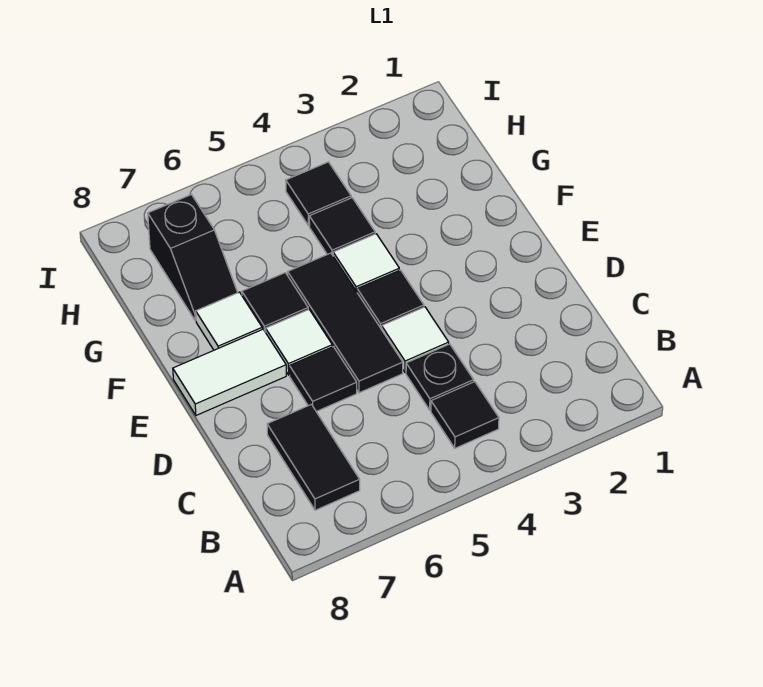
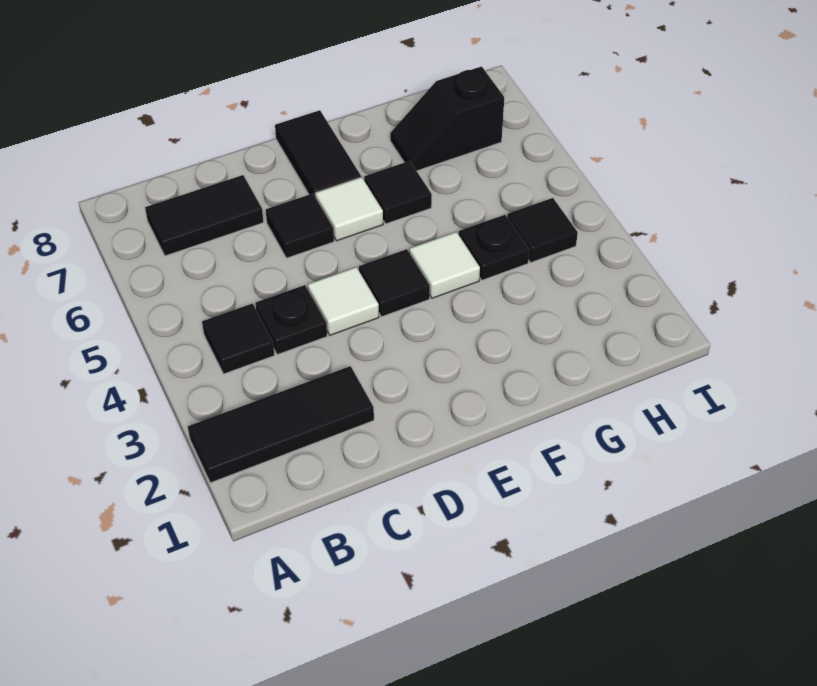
black tile D5:F5 level 1 -> black tile A2:C2 level 1
white tile E7:E8 level 1 -> black tile E7:E8 level 1
white tile F7 level 1 -> none
black tile G4 level 1 -> black plate G4 level 1

